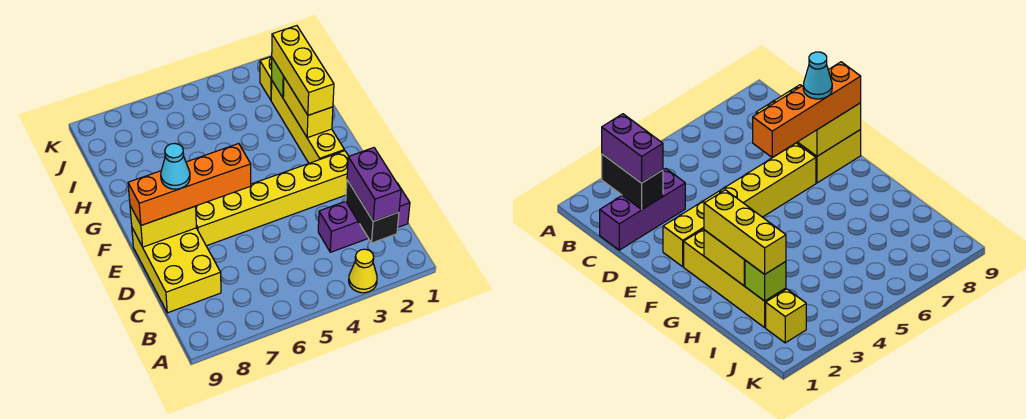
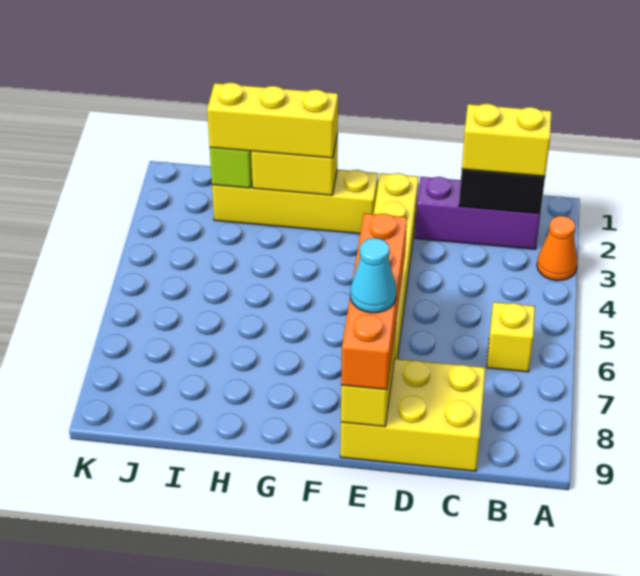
yellow cone A3 level 1 -> orange cone A3 level 1
purple brick B2:C2 level 3 -> yellow brick B2:C2 level 3
purple brick C1:C3 level 1 -> purple brick B2:D2 level 1
yellow brick J2 level 1 -> yellow brick B6 level 1

